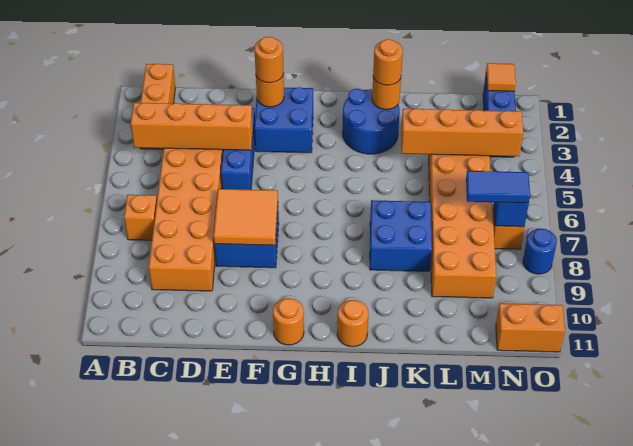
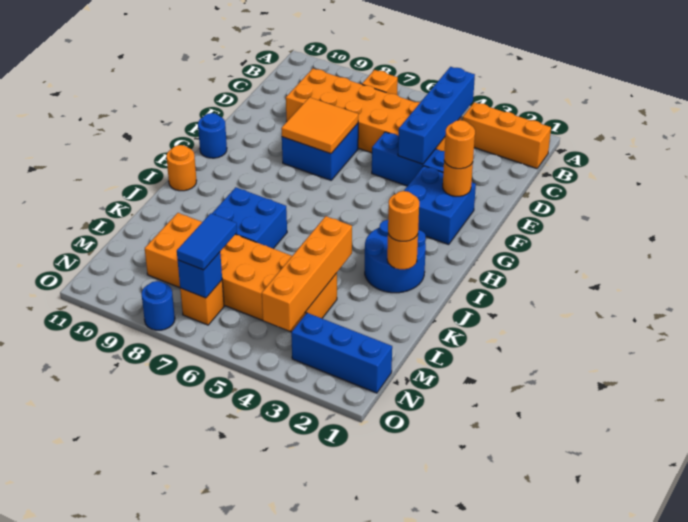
orange brick B4:E4 level 2 -> blue brick B4:E4 level 2
orange round brick G11 level 1 -> blue round brick G11 level 1
orange tile N1 level 2 -> none
orange brick N11:O11 level 1 -> none

